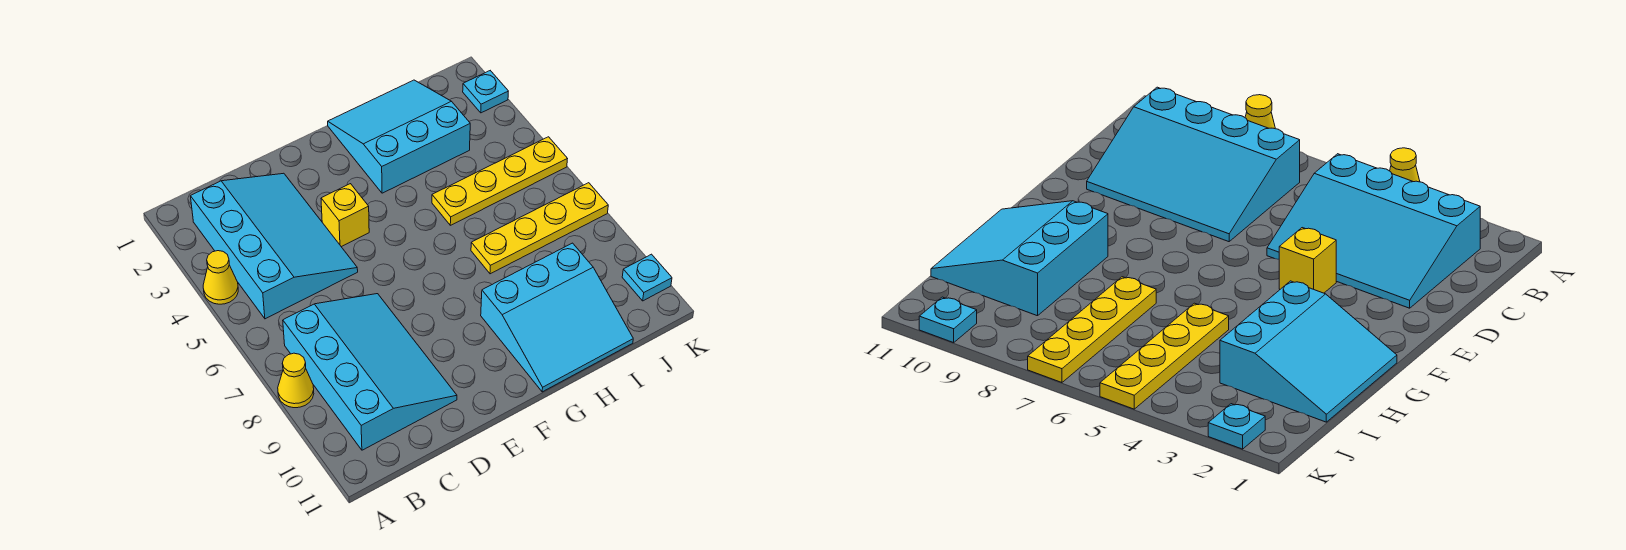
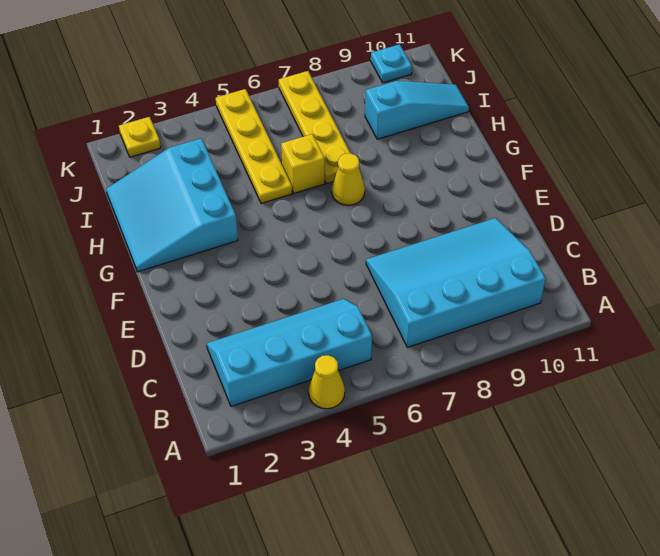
yellow cone A8 level 1 -> yellow cone G7 level 1
cyan slope B2:D5 level 1 top B -> cyan slope B2:C5 level 1 top B
yellow brick E4 level 1 -> yellow brick H6 level 1
cyan slope G9:I11 level 1 top 9 -> cyan slope I9:I11 level 1 top 9
cyan plate K2 level 1 -> yellow plate K2 level 1

